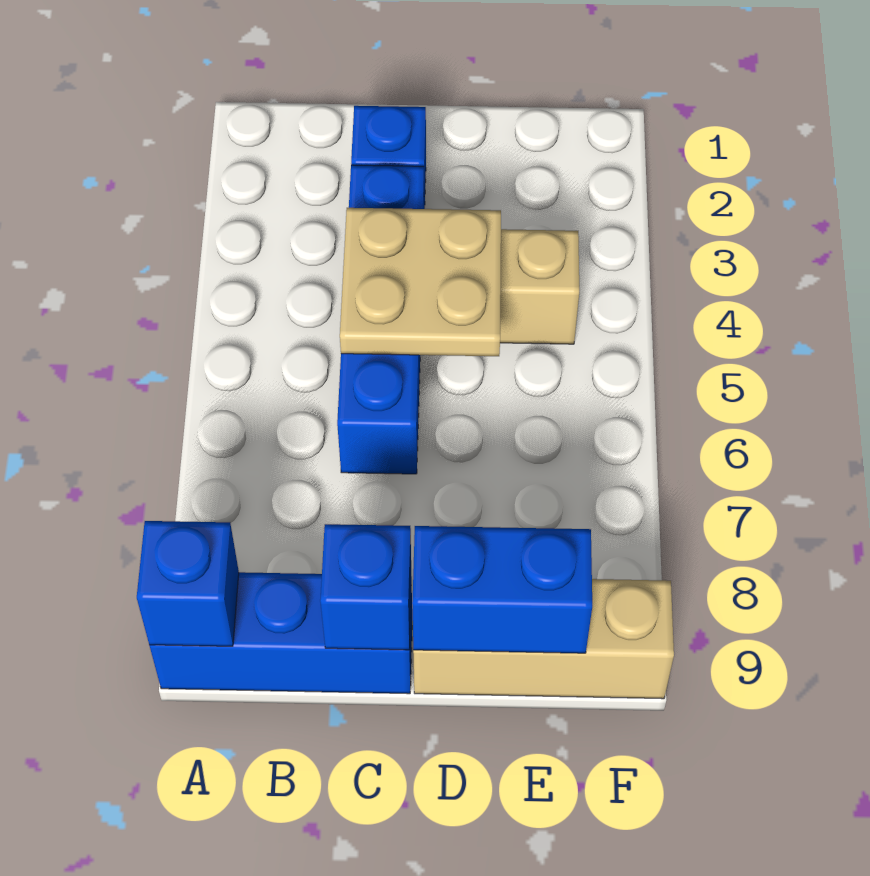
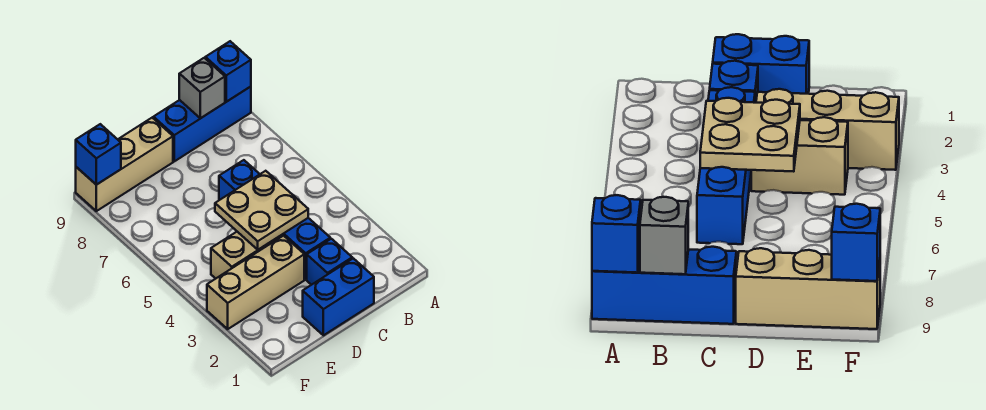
none -> grey brick B9 level 2
blue brick C9 level 2 -> blue brick F9 level 2
none -> tan brick D3:F3 level 1
blue brick D9:E9 level 2 -> blue brick C1:D1 level 1

